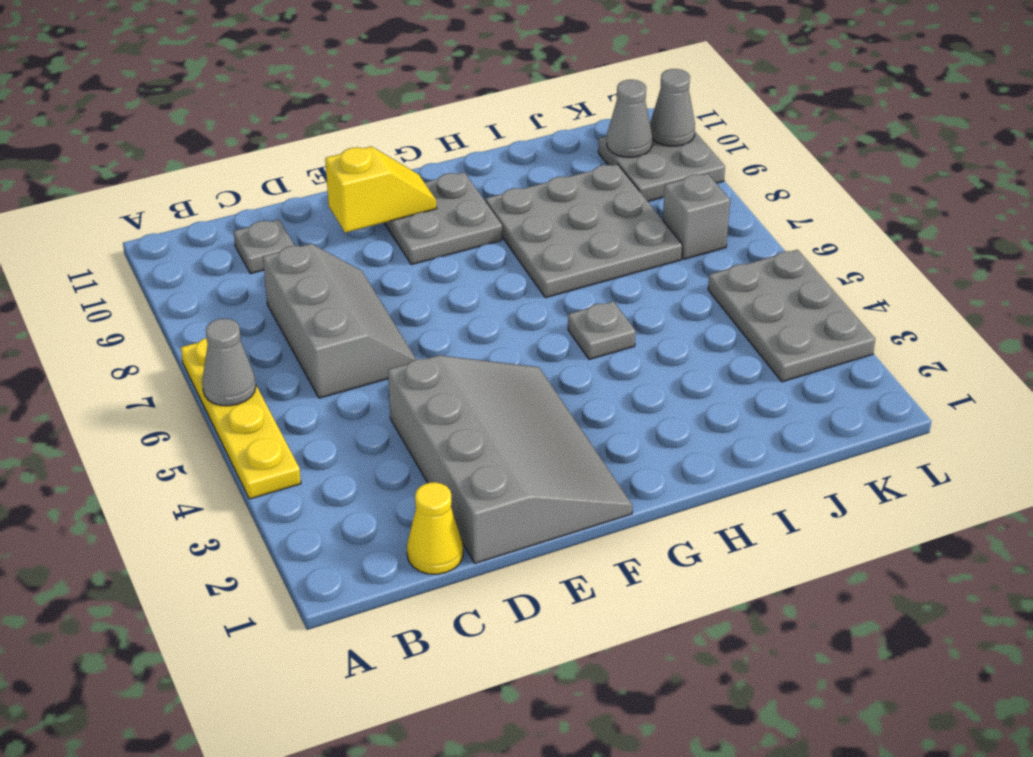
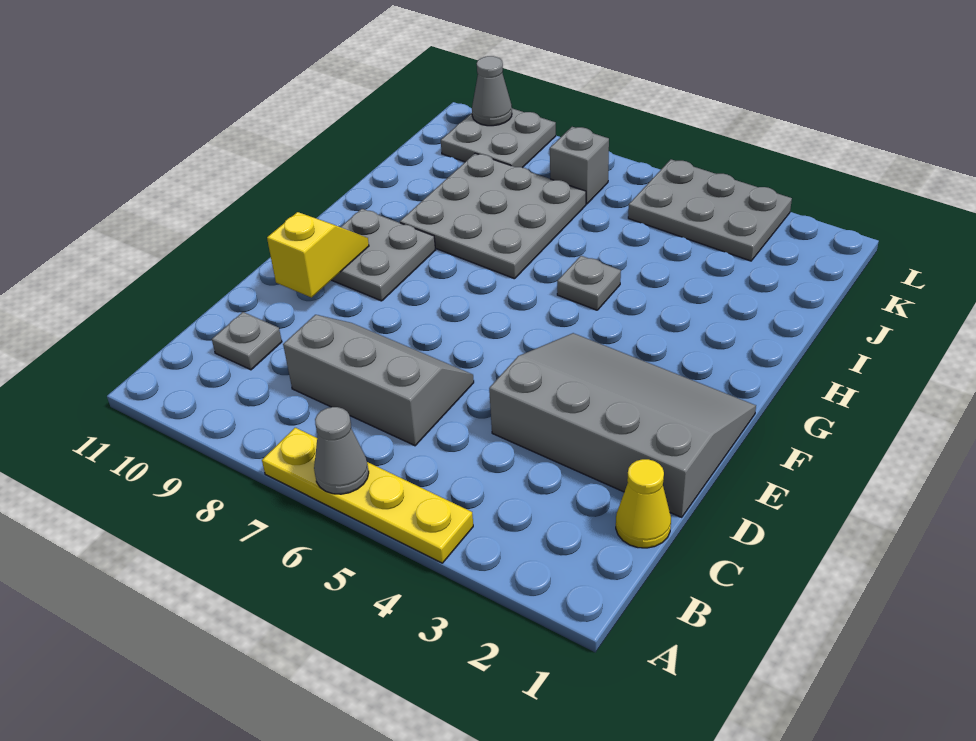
grey cone K10 level 2 -> none

